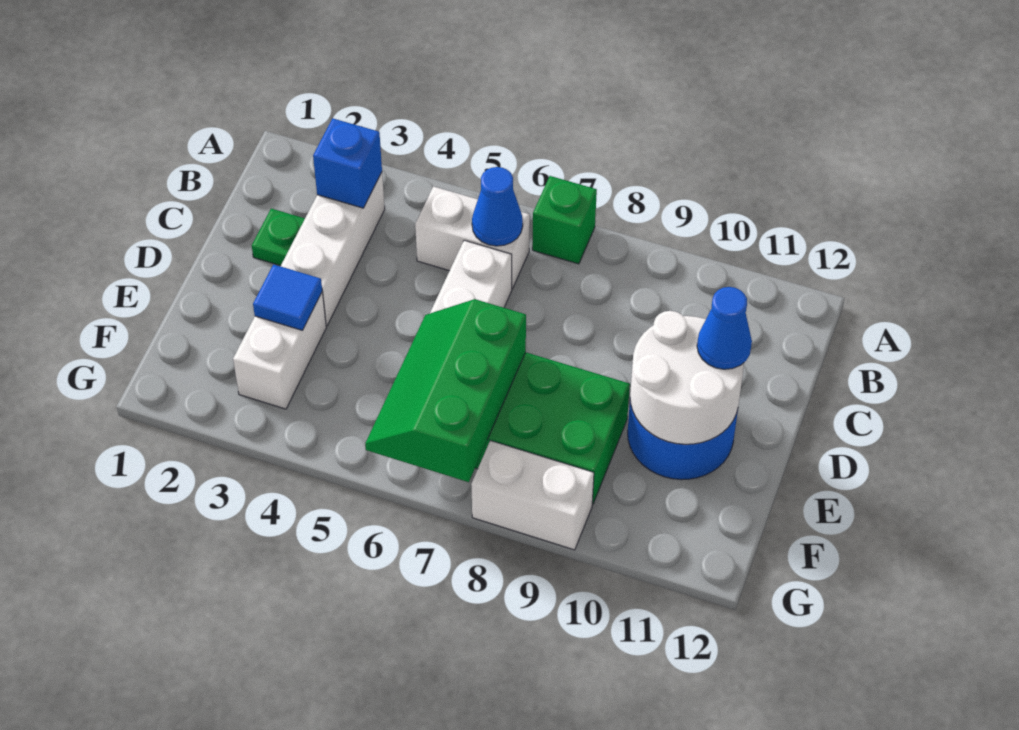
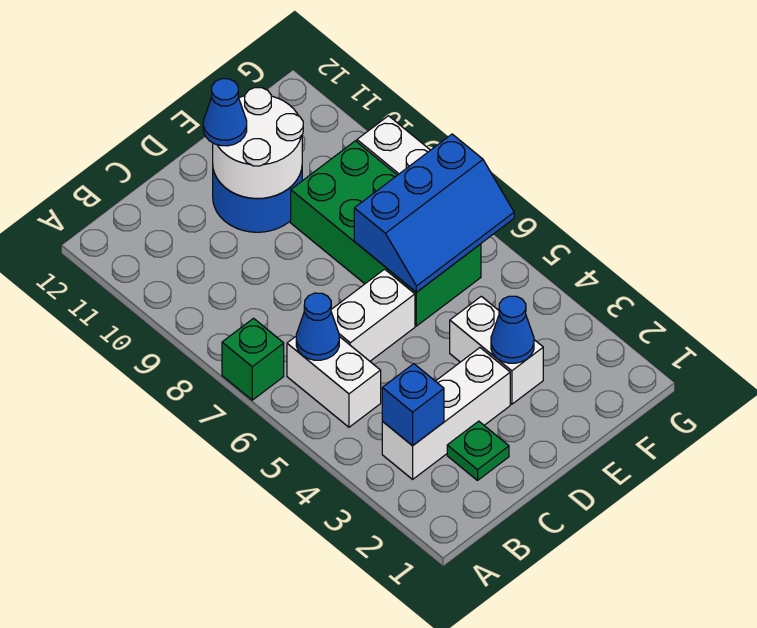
white brick E3:F3 level 1 -> white brick E3:E4 level 1
blue tile E3 level 2 -> blue cone E3 level 2
green slope E6:G7 level 2 top 7 -> blue slope E6:G7 level 2 top 7

